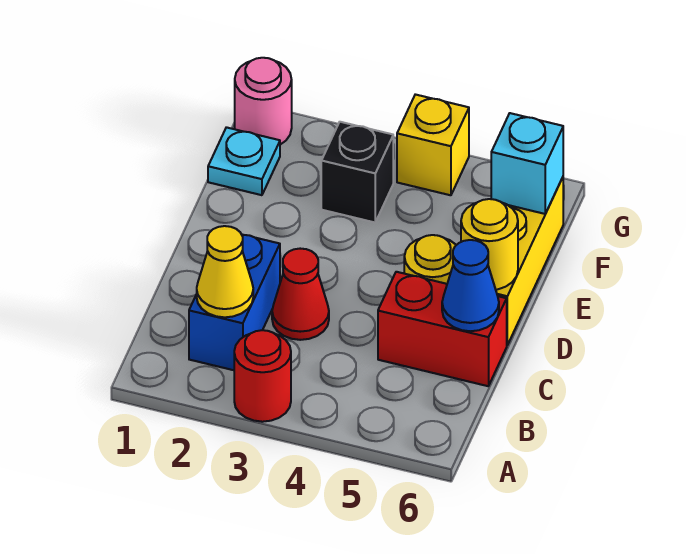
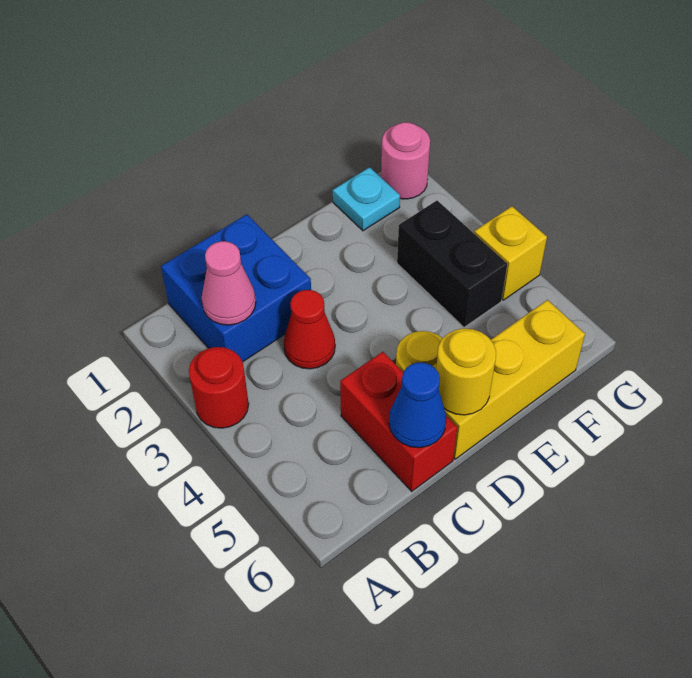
blue brick B2:C2 level 1 -> blue brick B1:C2 level 1
yellow cone B2 level 2 -> pink cone B2 level 2
black brick F3 level 1 -> black brick F3:F4 level 1
cyan brick F6 level 2 -> none

